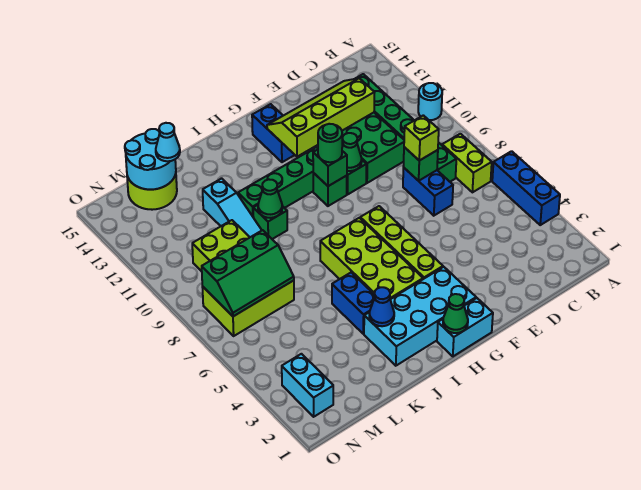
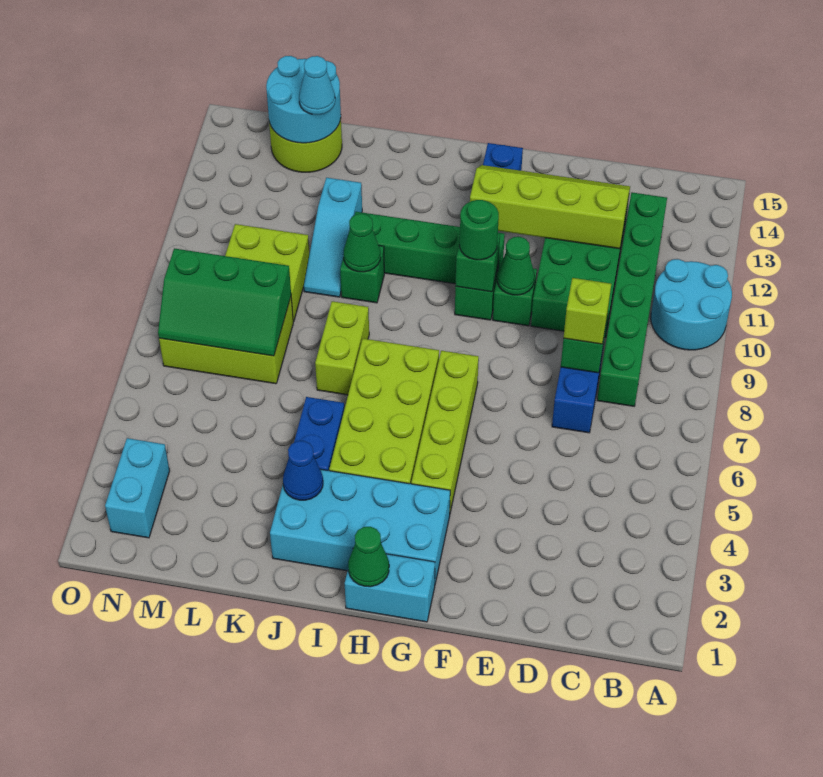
blue brick A4:A6 level 1 -> none
cyan round brick A11 level 1 -> cyan round brick A10:B11 level 1
lime brick B7:B8 level 1 -> lime brick J7:J8 level 1

